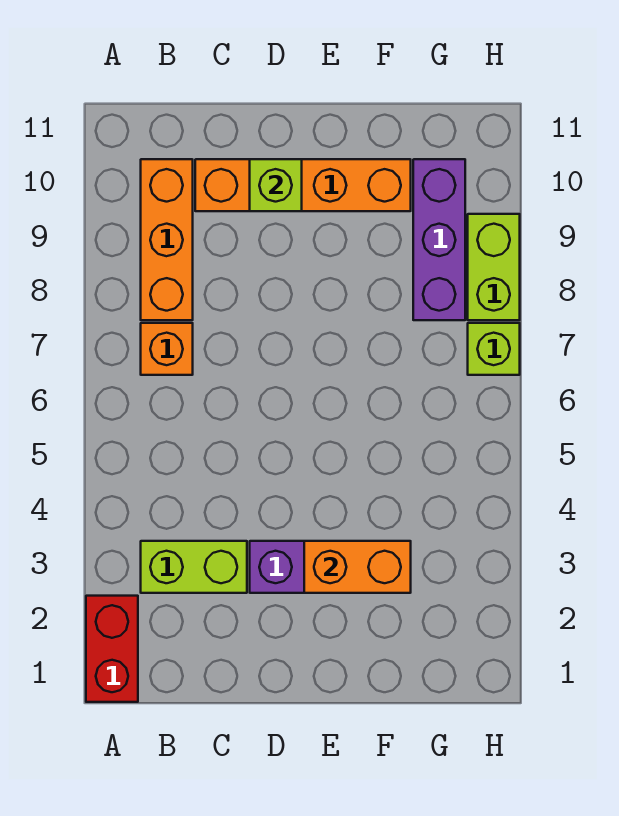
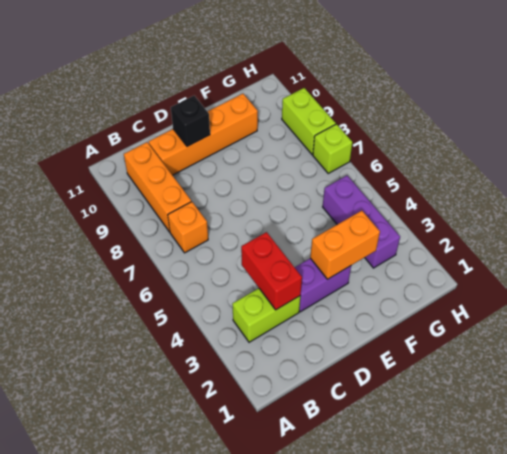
red brick A1:A2 level 1 -> red brick C3:C4 level 2
lime brick D10 level 2 -> black brick D10 level 2
purple brick G8:G10 level 1 -> purple brick G3:G5 level 1

